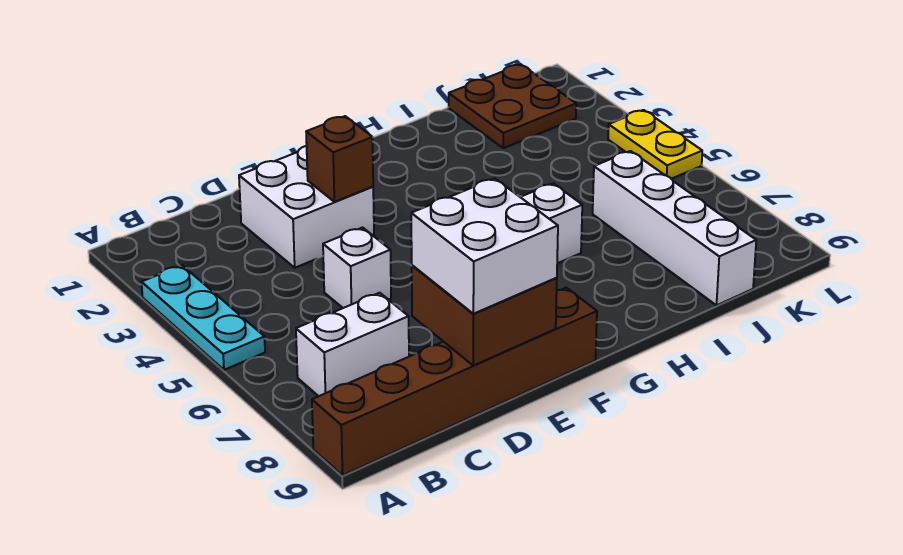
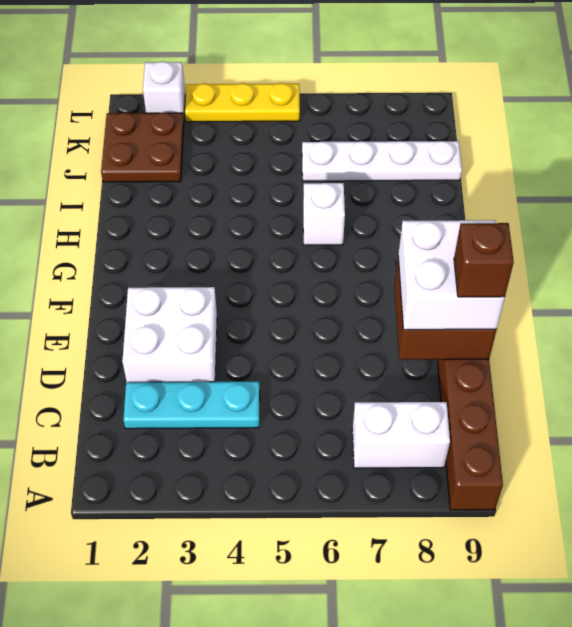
cyan plate A3:A5 level 1 -> cyan plate C2:C4 level 1
white brick B7:C7 level 1 -> white brick B7:B8 level 1
white brick D5 level 1 -> white brick L2 level 1
brown brick E3 level 2 -> brown brick D9 level 4
white brick J6:J9 level 1 -> white plate J6:J9 level 1
yellow plate L4:L5 level 1 -> yellow plate L3:L5 level 1

